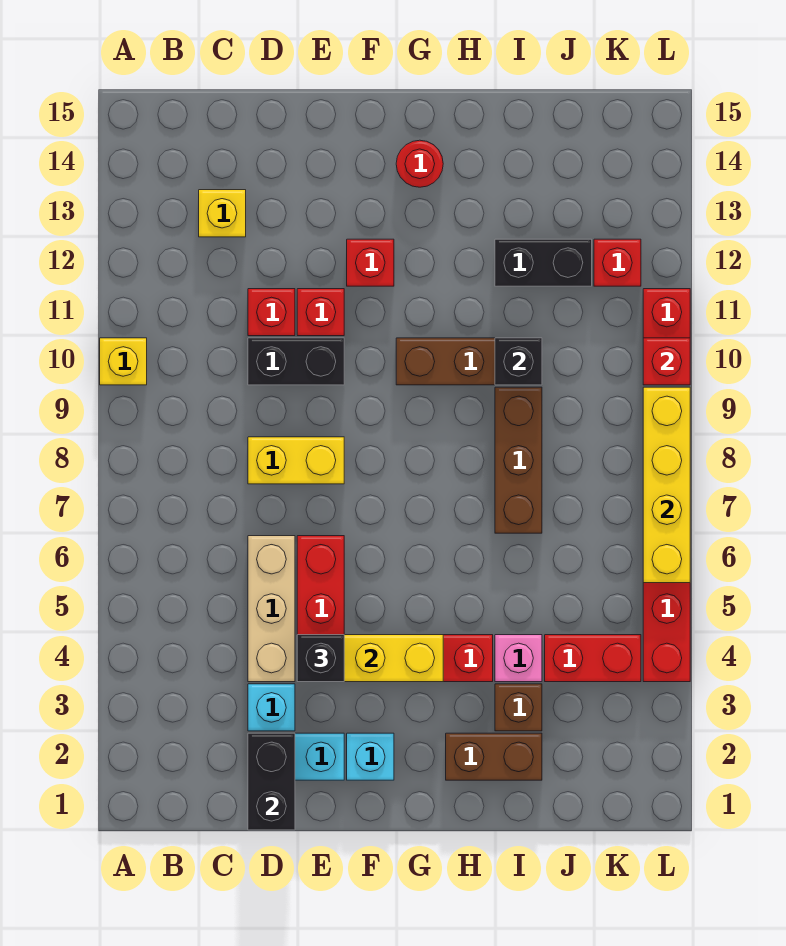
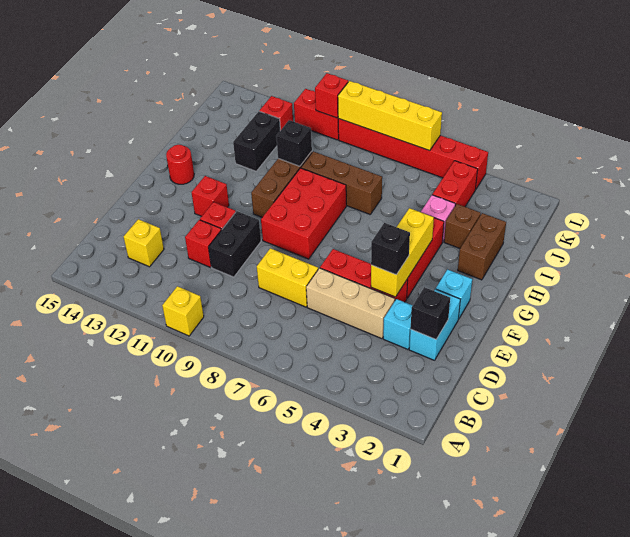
black brick D1:D2 level 2 -> black brick D2 level 2
yellow brick D8:E8 level 1 -> yellow brick D7:D8 level 1
none -> red brick F8:H9 level 1

